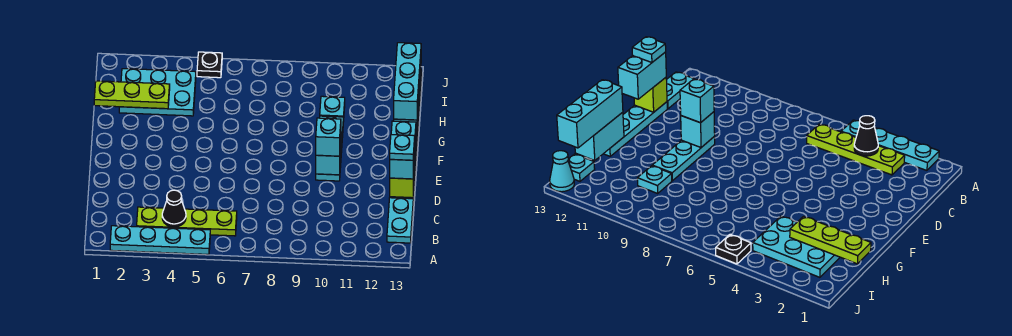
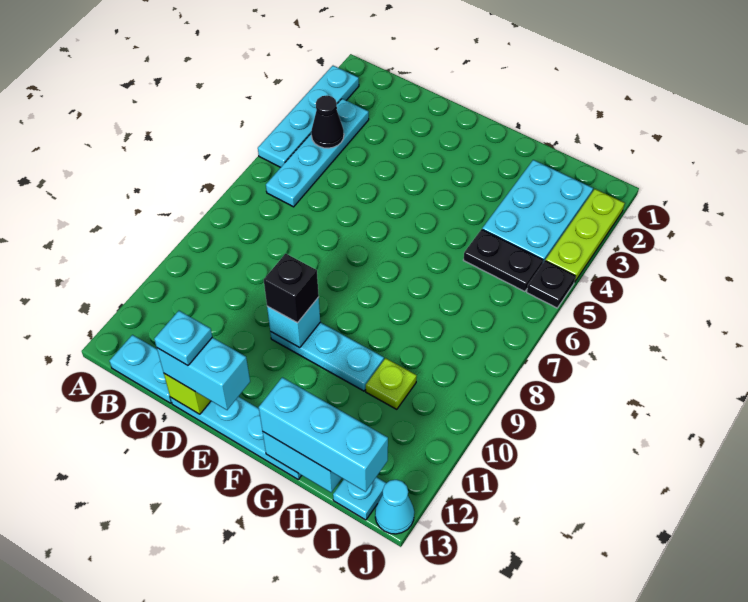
lime plate B3:B6 level 1 -> cyan plate B3:B6 level 1
cyan brick E10 level 3 -> black brick E10 level 3
lime plate H1:H3 level 2 -> lime plate J2:J4 level 1
none -> black plate H5:I5 level 1
cyan plate H10 level 1 -> lime plate H10 level 1

